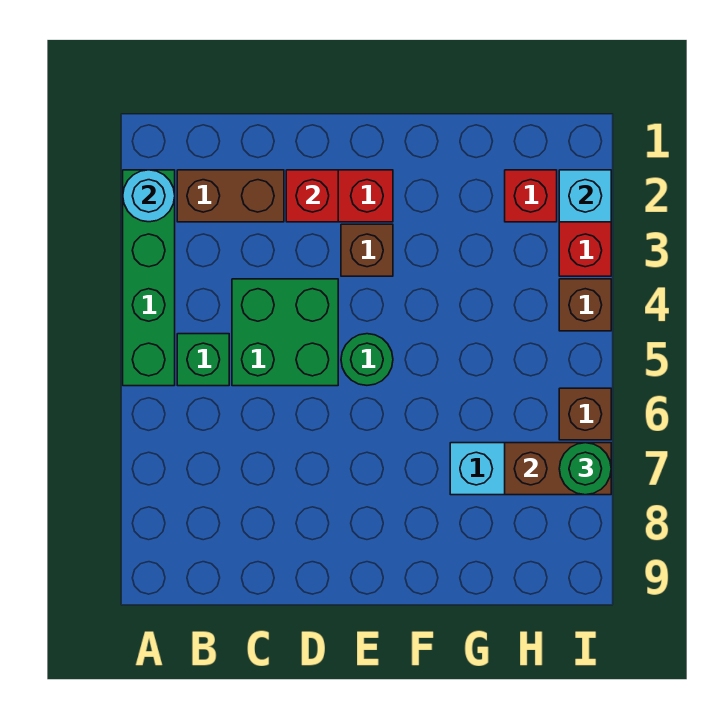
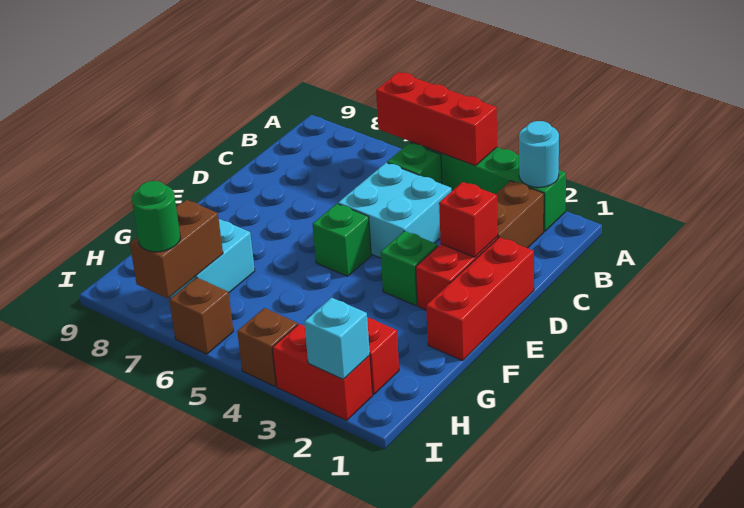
none -> red brick A4:A6 level 2
green brick C4:D5 level 1 -> cyan brick C4:D5 level 1
none -> red brick D1:F1 level 1
brown brick E3 level 1 -> green brick E3 level 1
green round brick E5 level 1 -> green brick E5 level 1

